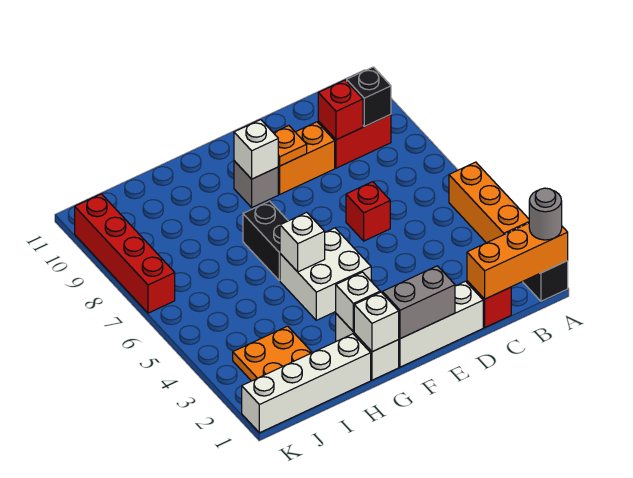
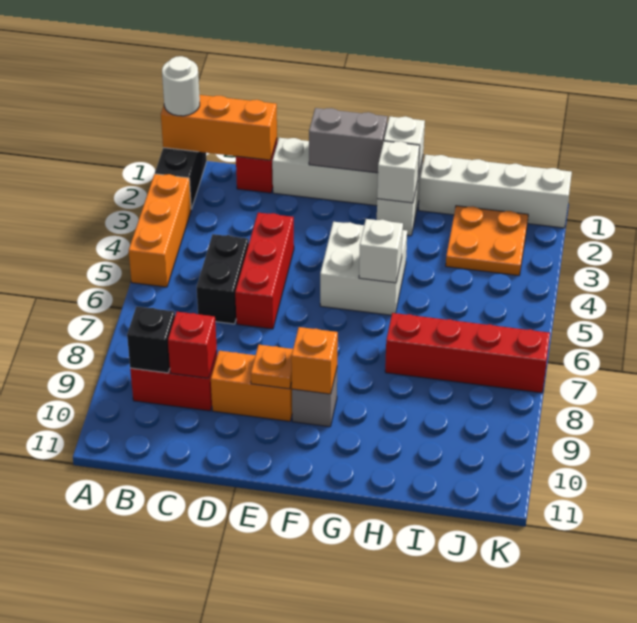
grey round brick A1 level 3 -> white round brick A1 level 3
red brick D6 level 1 -> red brick D4:D6 level 1
white brick F9 level 2 -> orange brick F9 level 2
black brick G6:G7 level 1 -> black brick C5:C6 level 1
red brick K7:K10 level 1 -> red brick H7:K7 level 1

